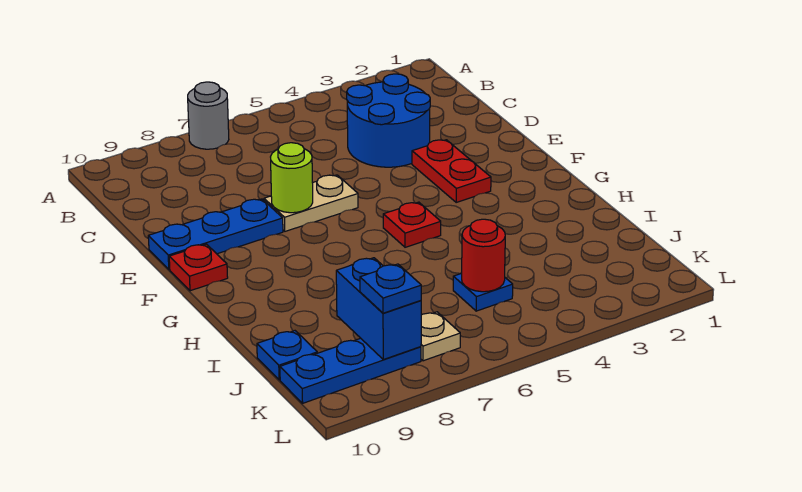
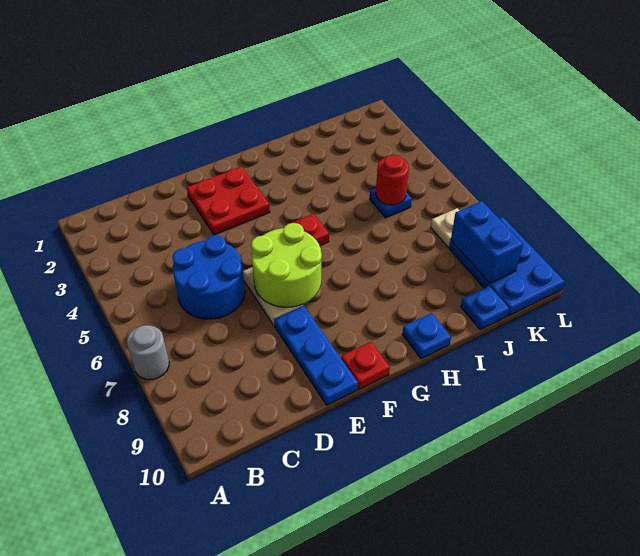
blue round brick C3:D4 level 1 -> blue round brick C5:D6 level 1
red plate E3:F3 level 1 -> red plate E2:F3 level 1
lime round brick E7 level 2 -> lime round brick E6:F7 level 2
blue brick J8:K8 level 2 -> blue brick K8:K9 level 2
blue plate K8:K10 level 1 -> blue plate K8:L10 level 1
blue plate K8 level 3 -> blue plate H10 level 1

